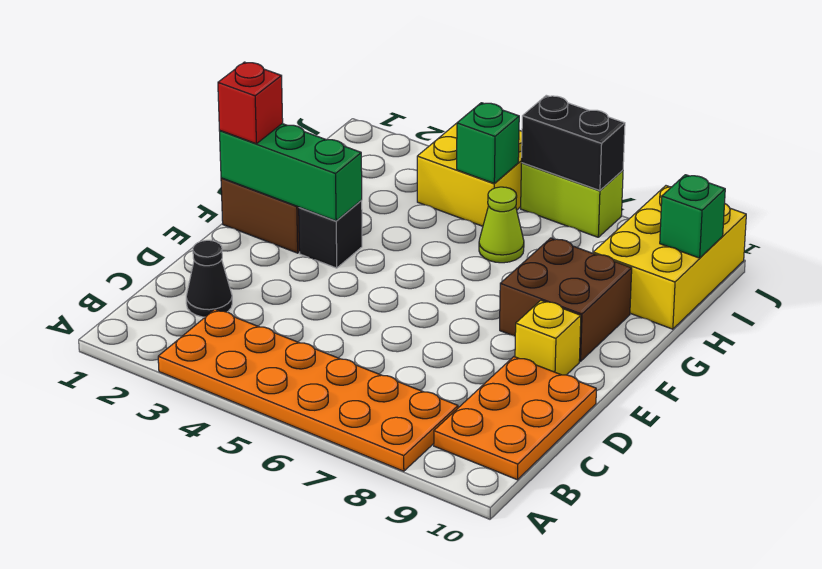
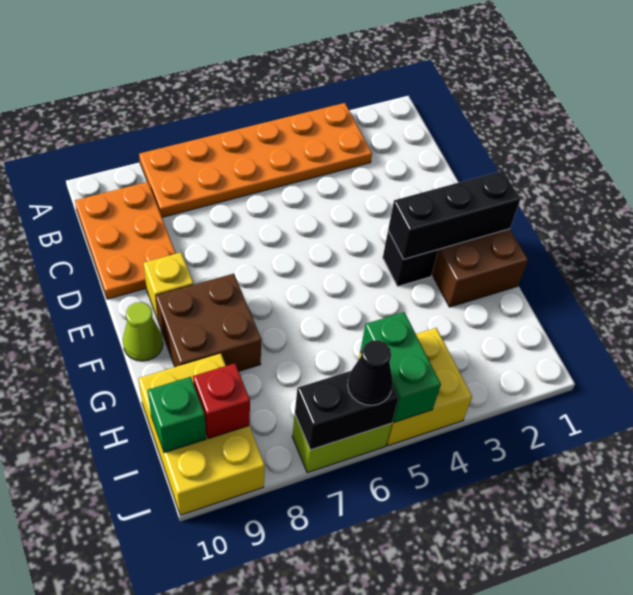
black cone C2 level 1 -> black cone J6 level 3
green brick F1:F3 level 2 -> black brick F1:F3 level 2
red brick F1 level 3 -> red brick I9 level 2
lime cone H6 level 1 -> lime cone F10 level 1
green brick I5 level 2 -> green brick I5:J5 level 2

